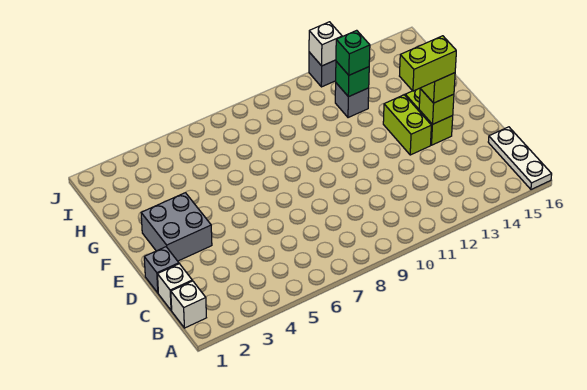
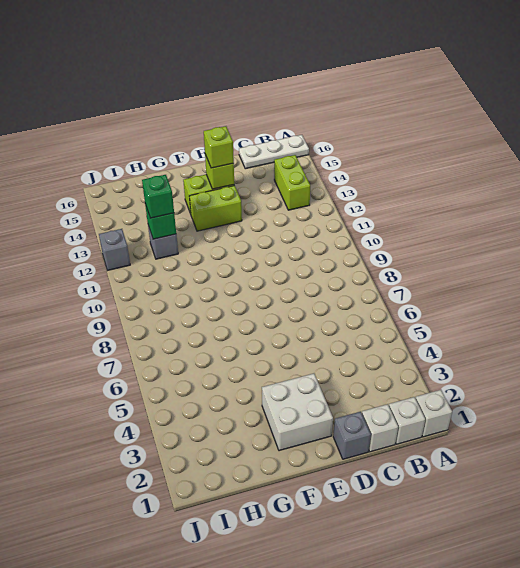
grey brick E2:F3 level 1 -> white brick E2:F3 level 1
lime brick E13:E14 level 4 -> lime brick B13:B14 level 1
white brick J12 level 2 -> white brick A1 level 1

